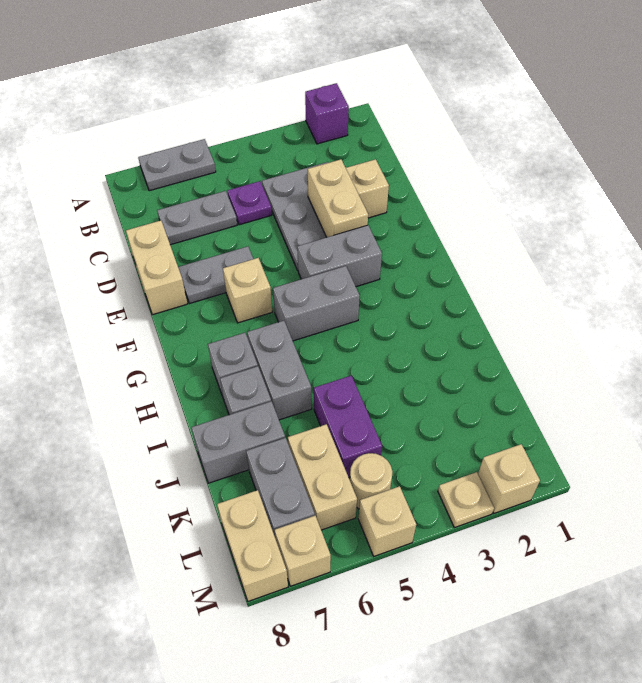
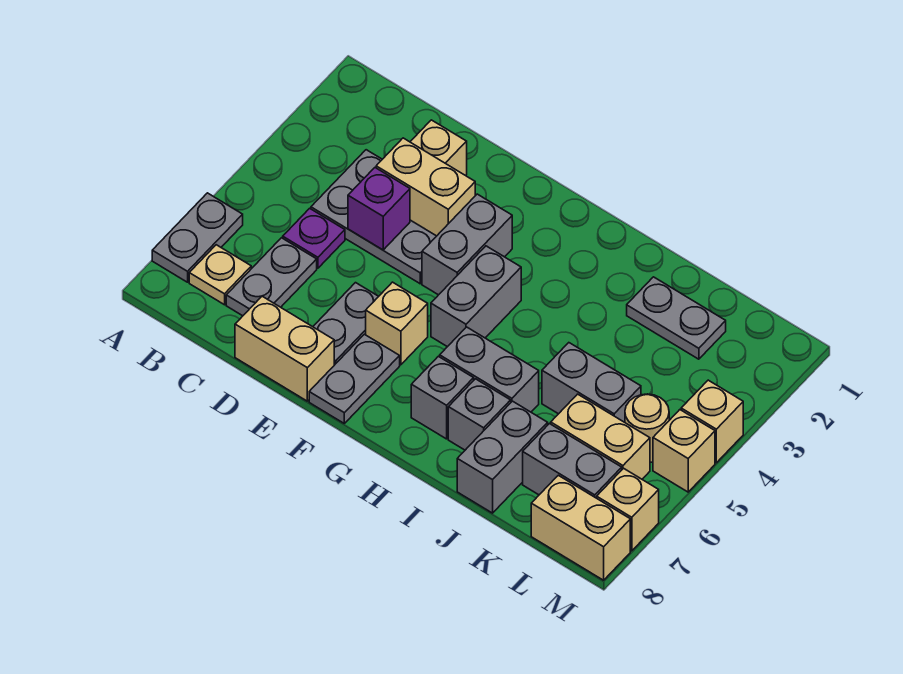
purple brick A2 level 1 -> purple brick D4 level 2
none -> grey plate F7:F8 level 1
none -> grey plate J2:K2 level 1
purple brick J5:K5 level 1 -> grey brick J5:K5 level 1
tan brick M2 level 1 -> tan brick M4 level 1
tan plate M3 level 1 -> tan plate B7 level 1

